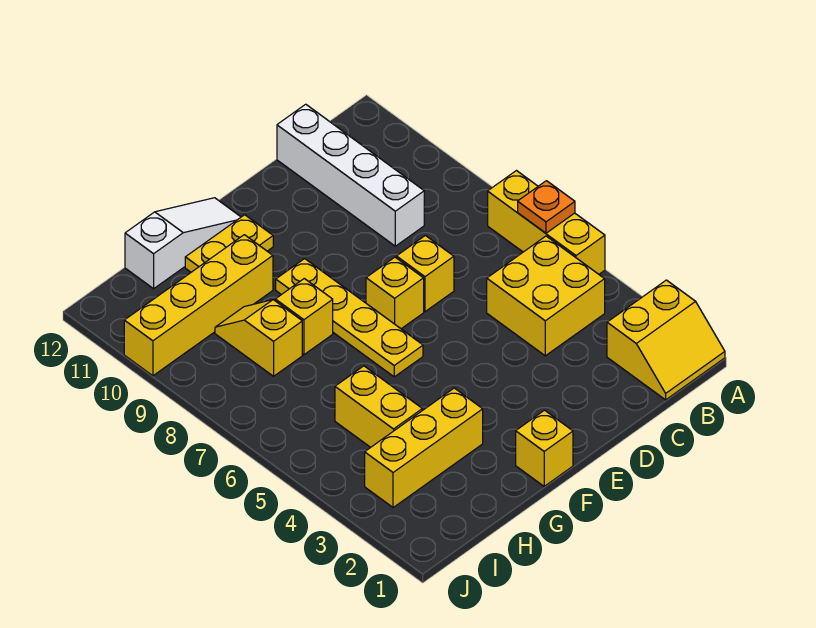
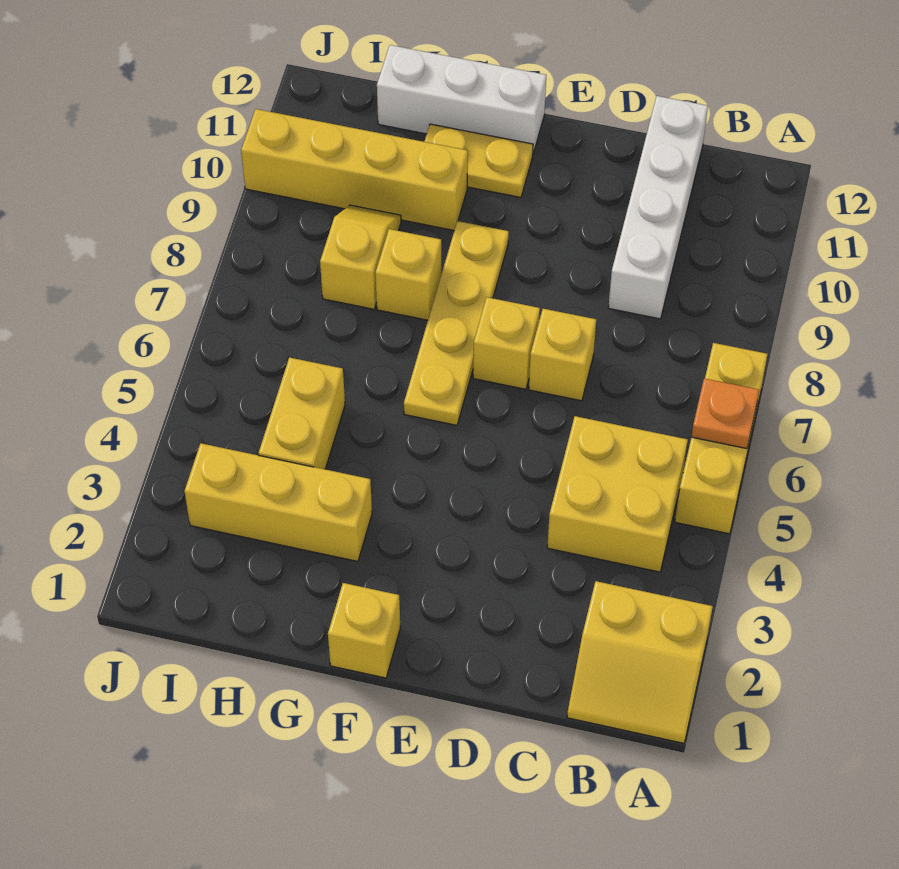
white slope F12:H12 level 1 top H -> white brick F12:H12 level 1

